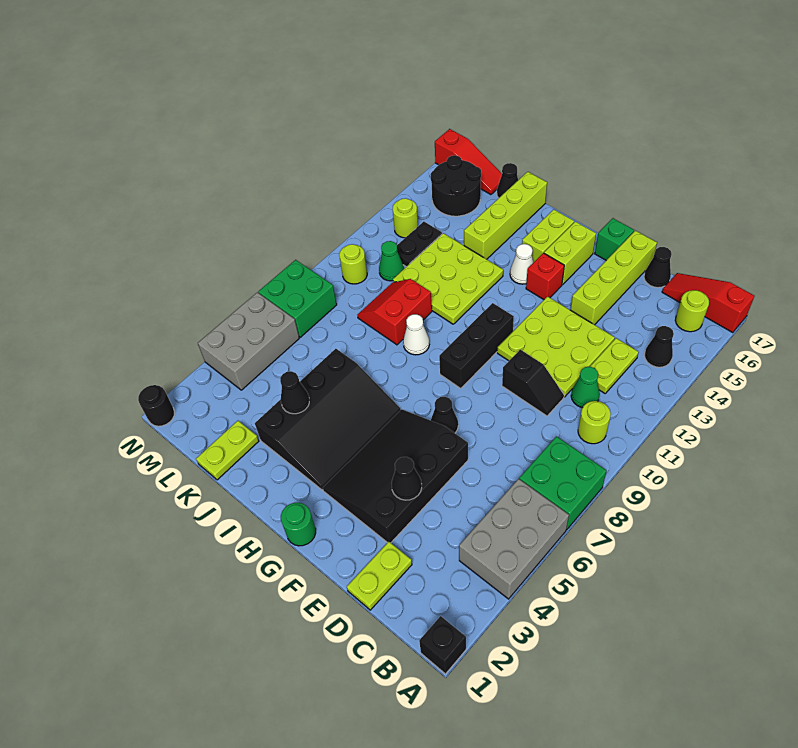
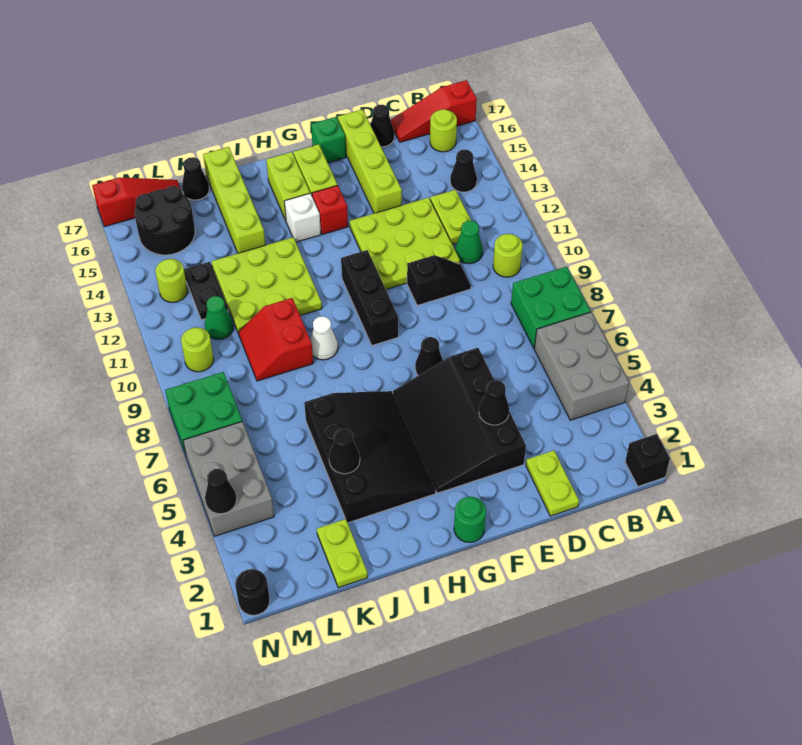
white cone H14 level 1 -> white brick H14 level 1
none -> black cone N4 level 2

